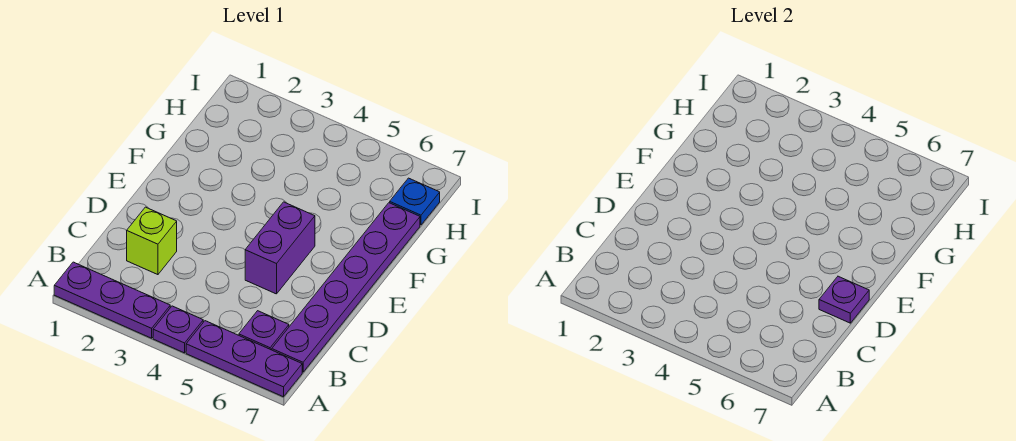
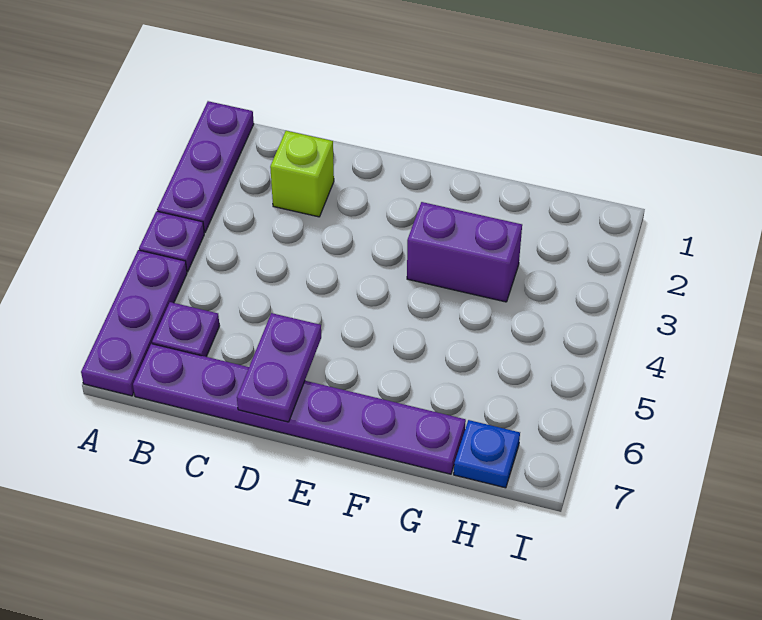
purple brick D5:E5 level 1 -> purple brick F3:G3 level 1
purple plate D7 level 2 -> purple plate D6:D7 level 2

